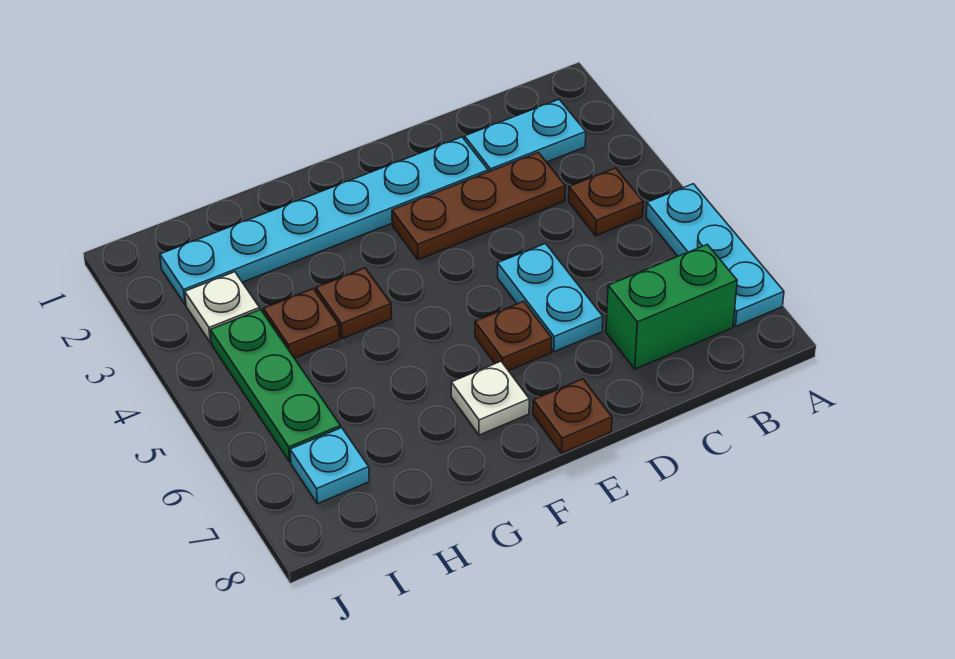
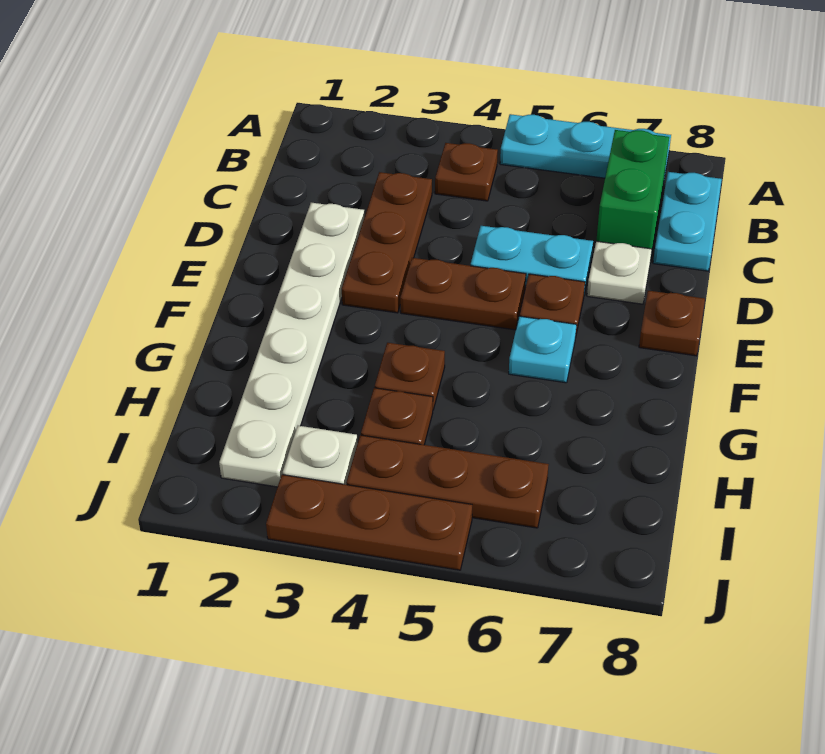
cyan plate B2:C2 level 1 -> cyan plate B8:C8 level 1
cyan plate D2:I2 level 1 -> white plate D2:I2 level 1
none -> brown plate E4:E5 level 1
white plate F7 level 1 -> white plate D7 level 1
green plate I4:I6 level 1 -> brown plate I4:I6 level 1
cyan plate I7 level 1 -> cyan plate F6 level 1
none -> brown plate J3:J5 level 1

